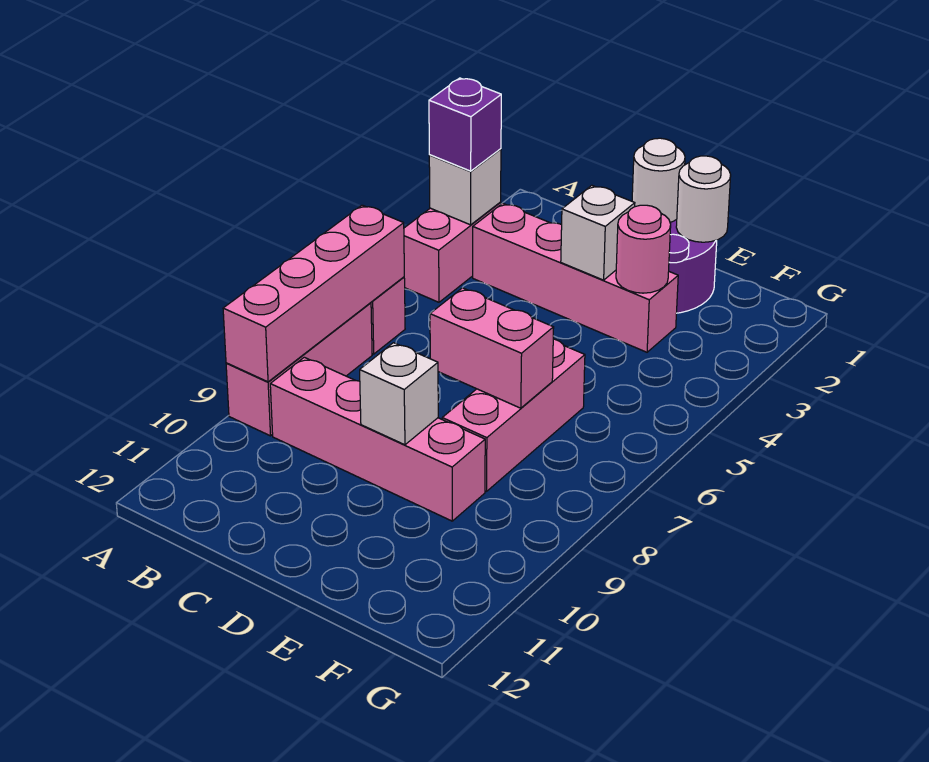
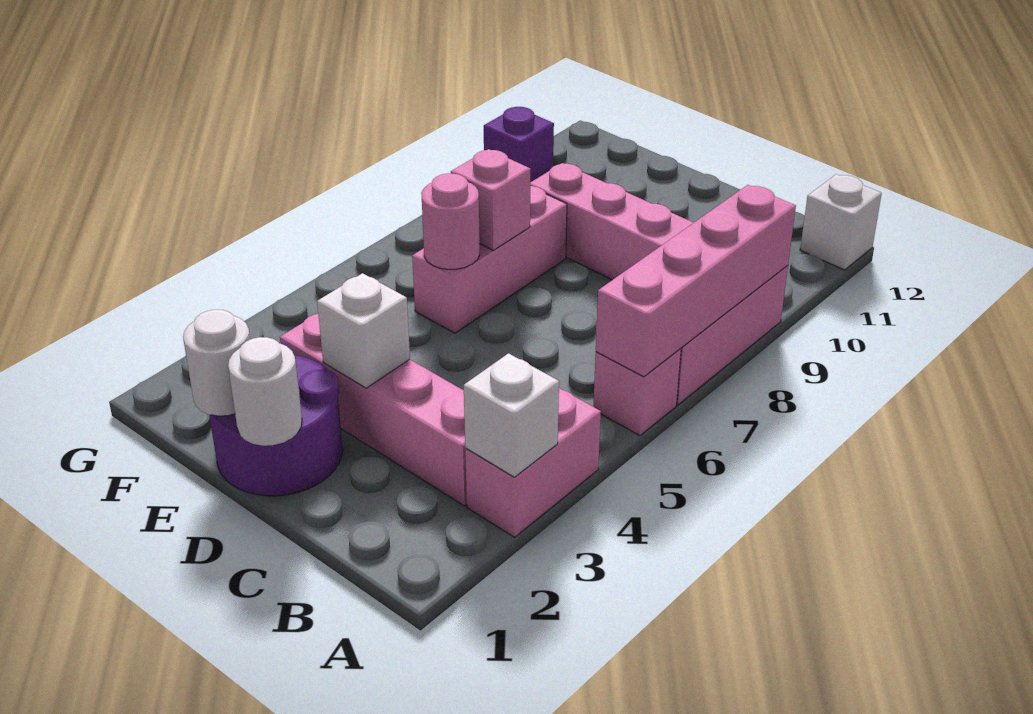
purple brick A3 level 3 -> purple brick G10 level 1
pink brick D7:E7 level 2 -> pink brick E7 level 2
white brick D9 level 2 -> white brick A12 level 1
pink round brick E3 level 2 -> pink round brick E6 level 2

